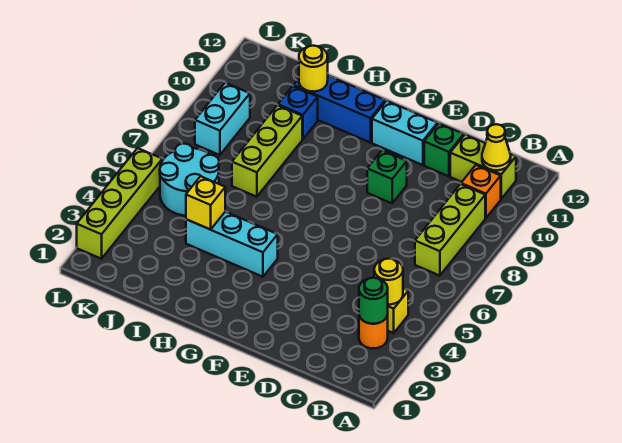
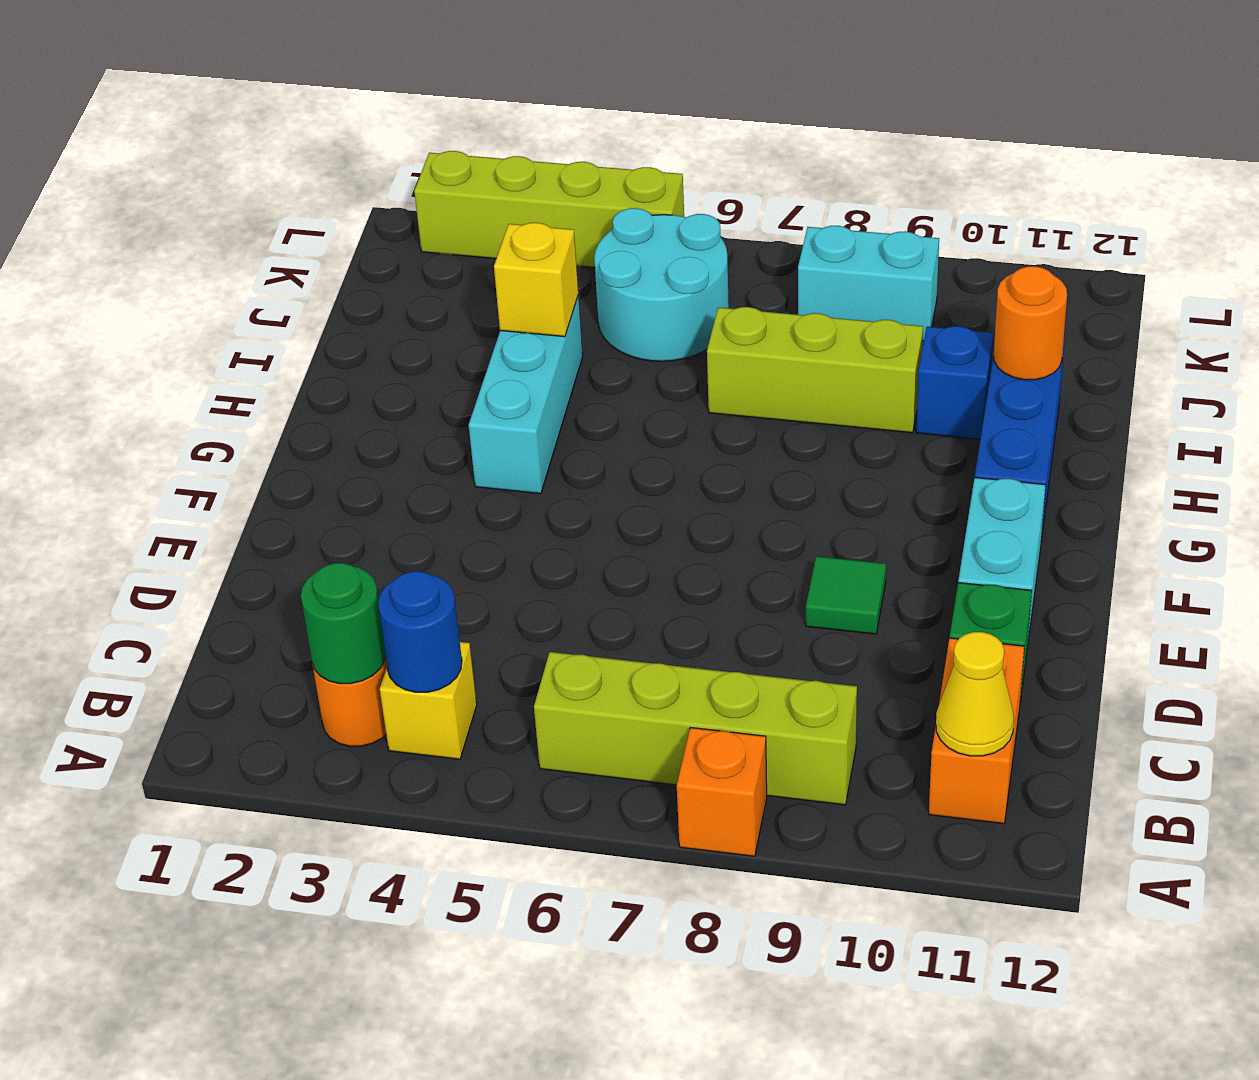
yellow round brick B4 level 2 -> blue round brick B4 level 2
lime brick B7:B9 level 1 -> lime brick B6:B9 level 1
orange brick B10 level 1 -> orange brick A8 level 1
lime brick B11:C11 level 1 -> orange brick B11:C11 level 1
green brick E9 level 1 -> green tile E9 level 1
yellow round brick I11 level 2 -> orange round brick I11 level 2

